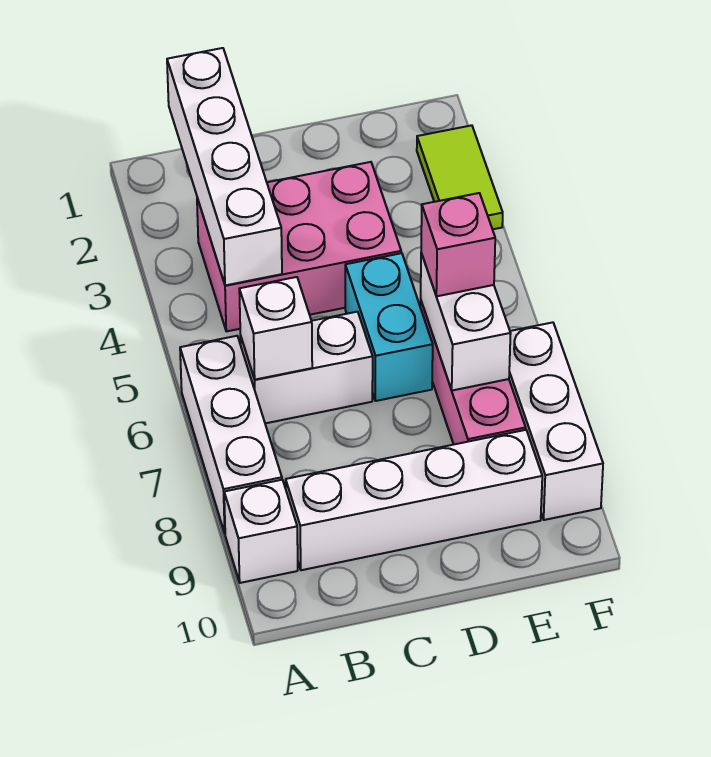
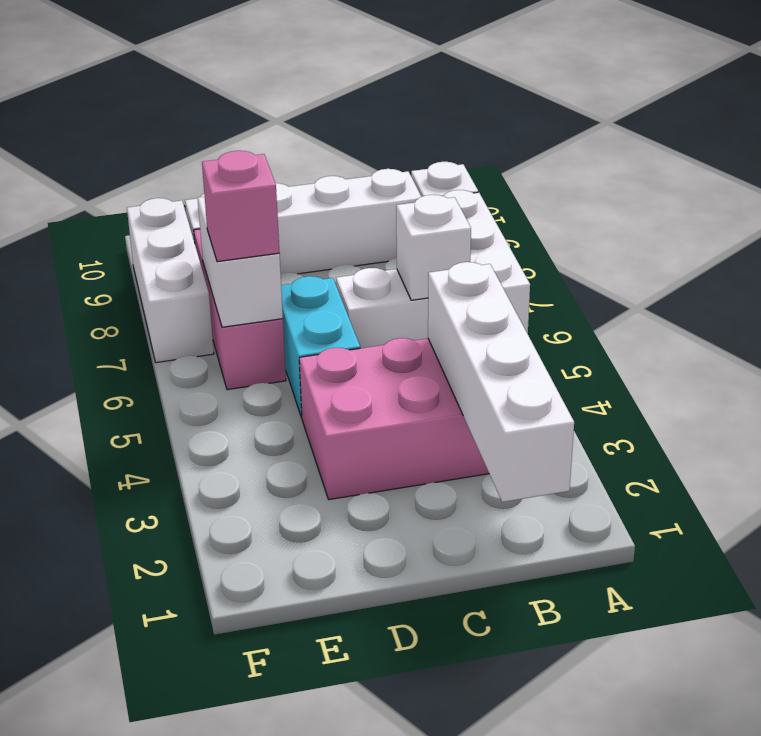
lime tile F2:F3 level 1 -> none

